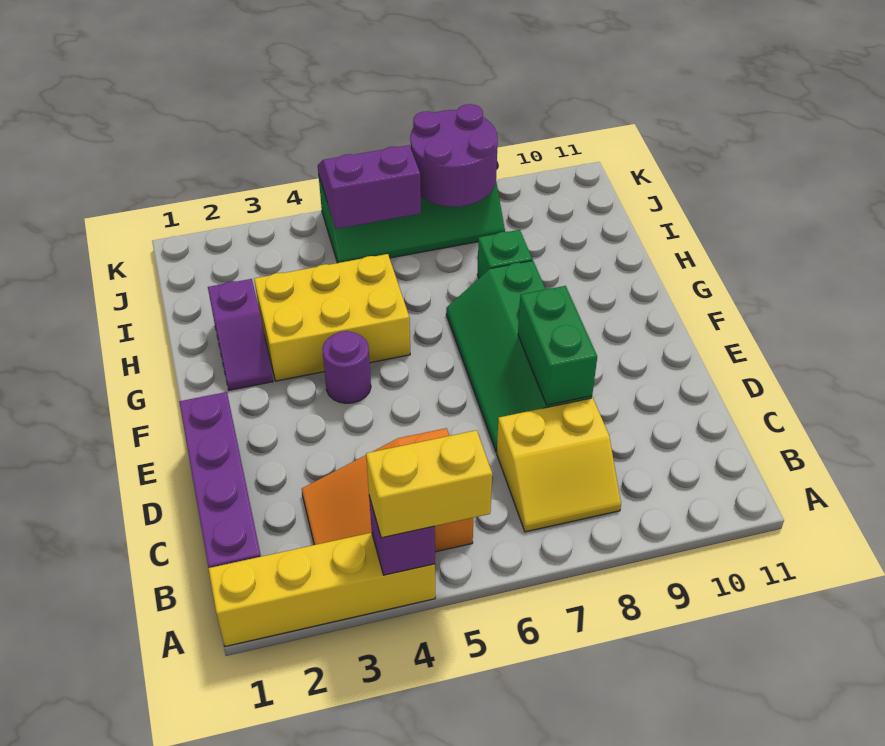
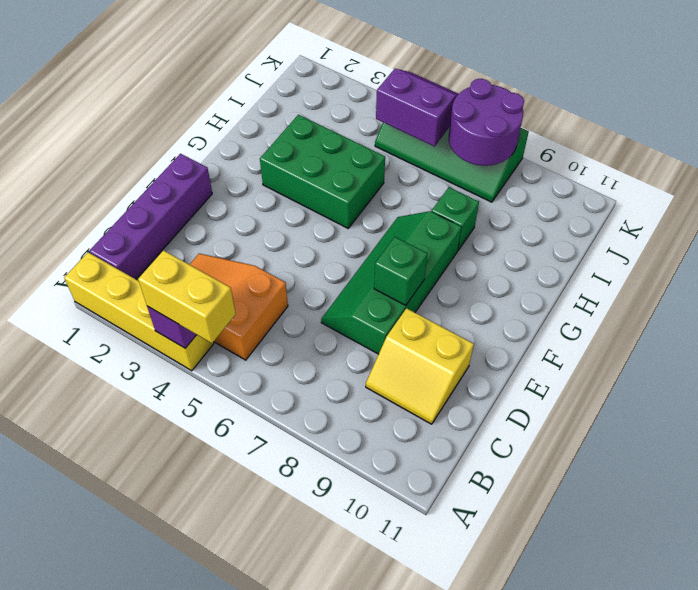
yellow slope B7:C8 level 1 top C -> yellow slope C9:D10 level 1 top D
green brick D8:E8 level 2 -> green brick E8 level 2
purple round brick F4 level 1 -> none
purple slope G2:H2 level 1 top H -> none
yellow brick G3:H5 level 1 -> green brick G3:H5 level 1

